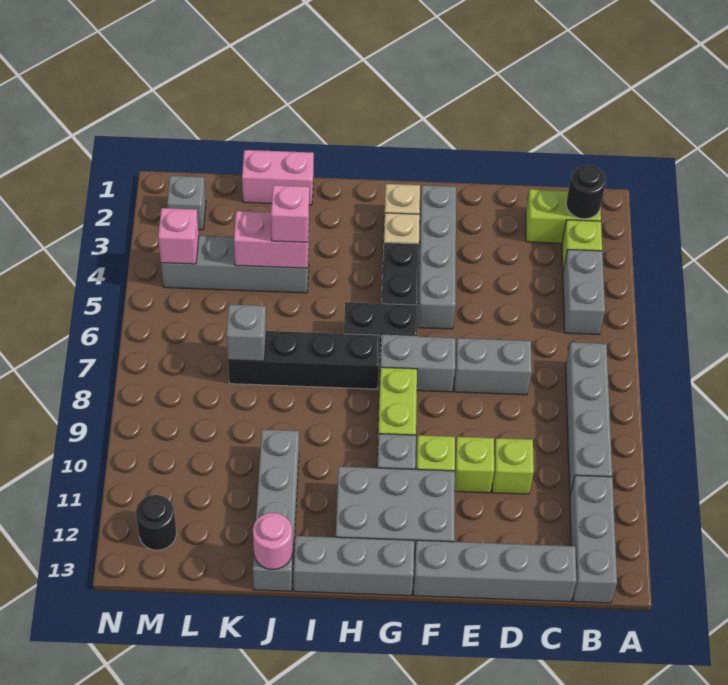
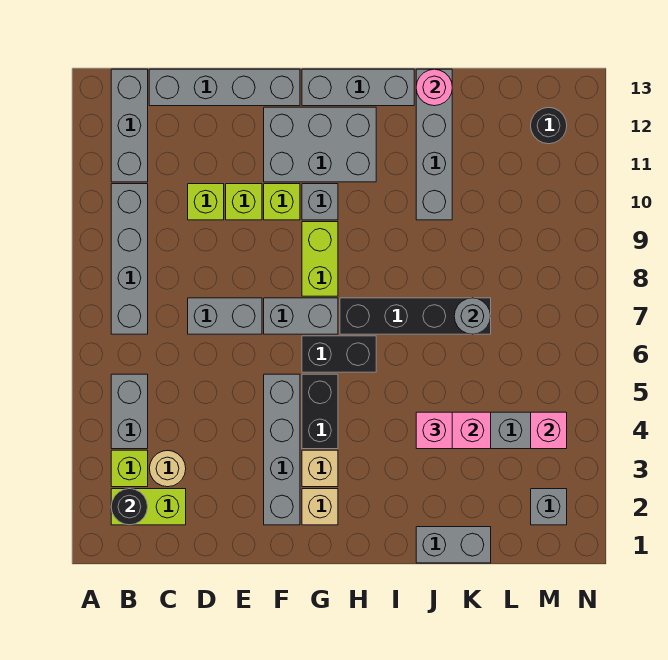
none -> tan round brick C3 level 1
pink brick J1:K1 level 1 -> grey brick J1:K1 level 1
grey brick K7 level 2 -> grey round brick K7 level 2

